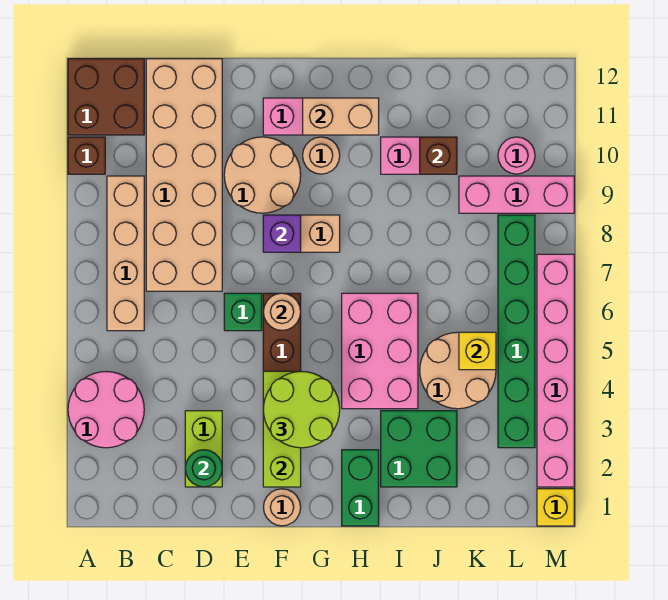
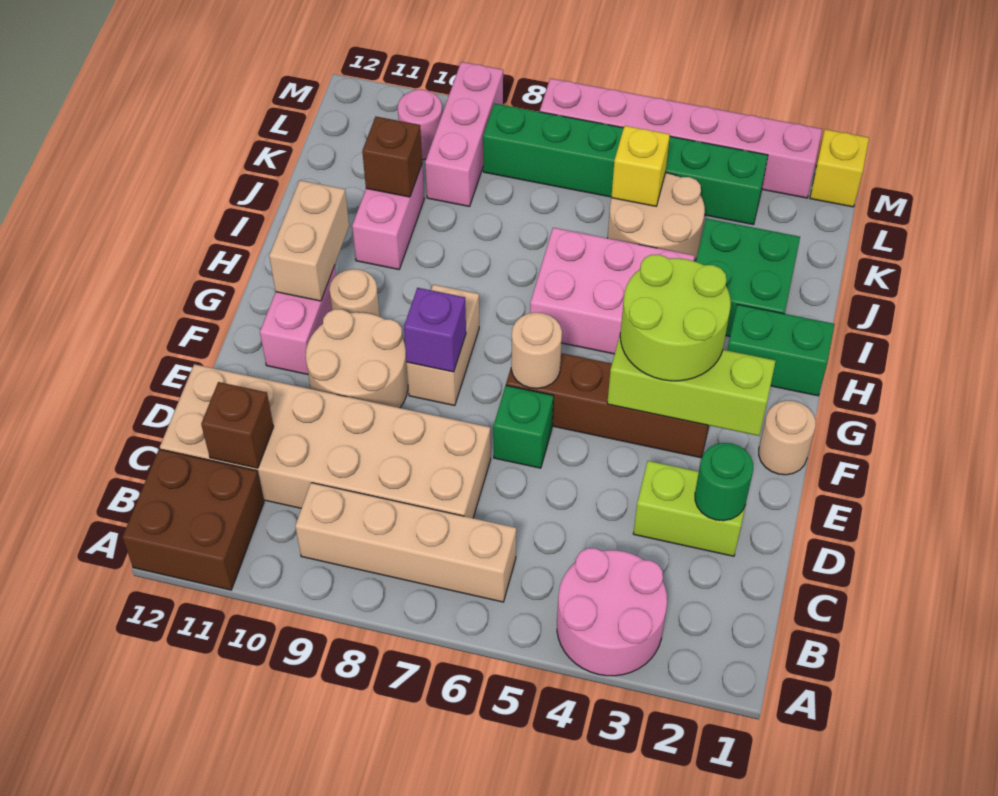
brown brick A10 level 1 -> brown brick C11 level 2

